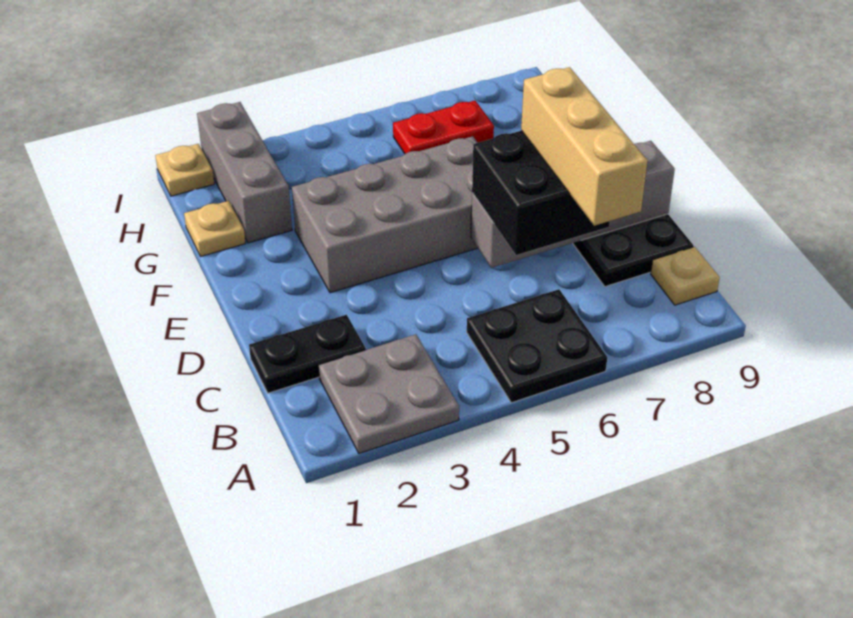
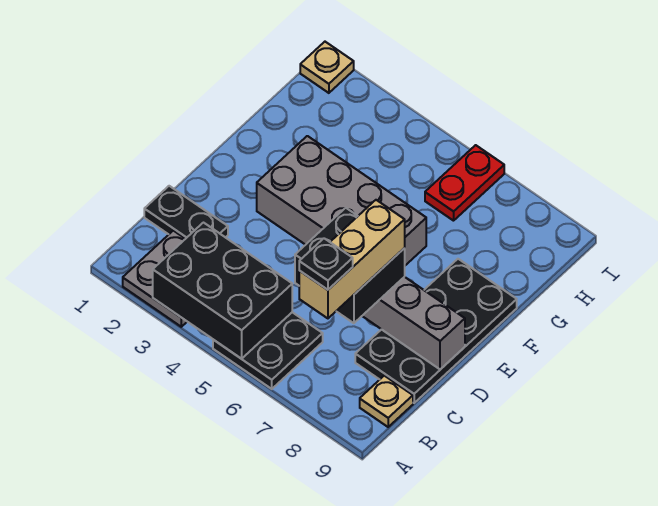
none -> black brick A3:B5 level 2
none -> black plate B7 level 5
tan plate G1 level 1 -> none
grey brick G2:I2 level 1 -> none
red plate H6:H7 level 1 -> red plate H6:I6 level 1

